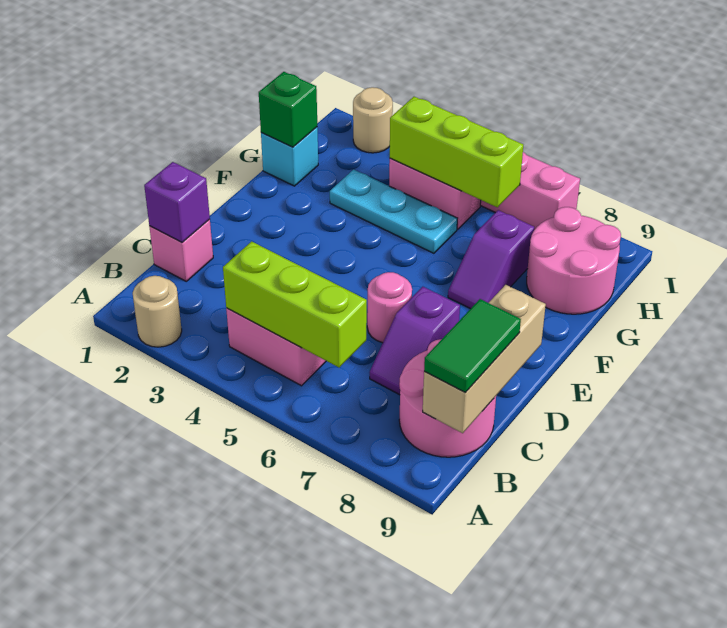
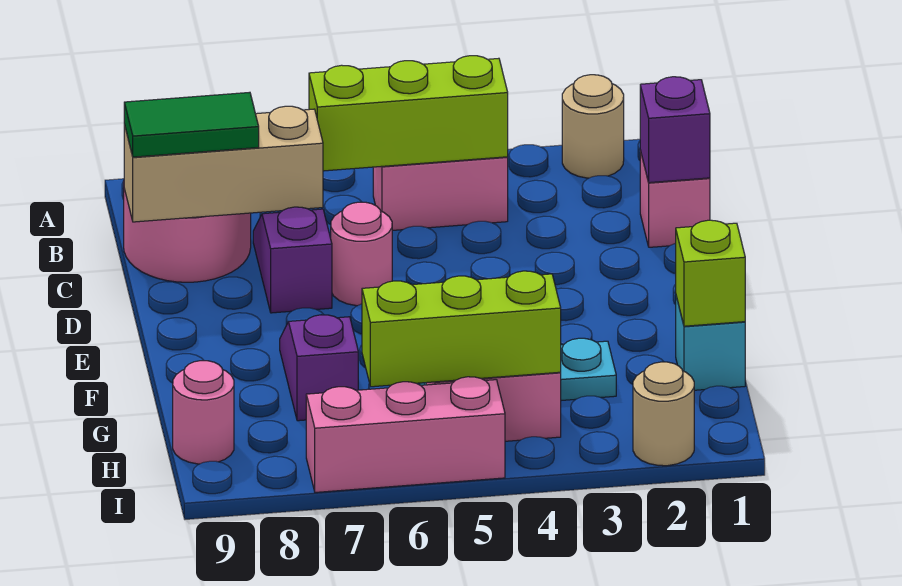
tan brick B9:D9 level 2 -> tan brick C7:C9 level 2
green tile B9:C9 level 3 -> green tile C8:C9 level 3
green brick G1 level 2 -> lime brick G1 level 2
pink round brick G8:H9 level 1 -> pink round brick H9 level 1

